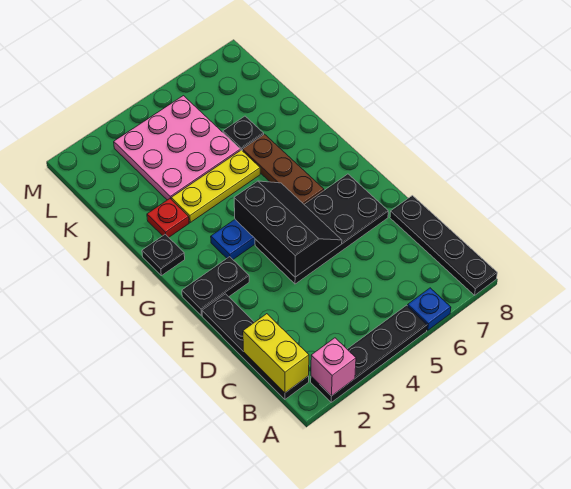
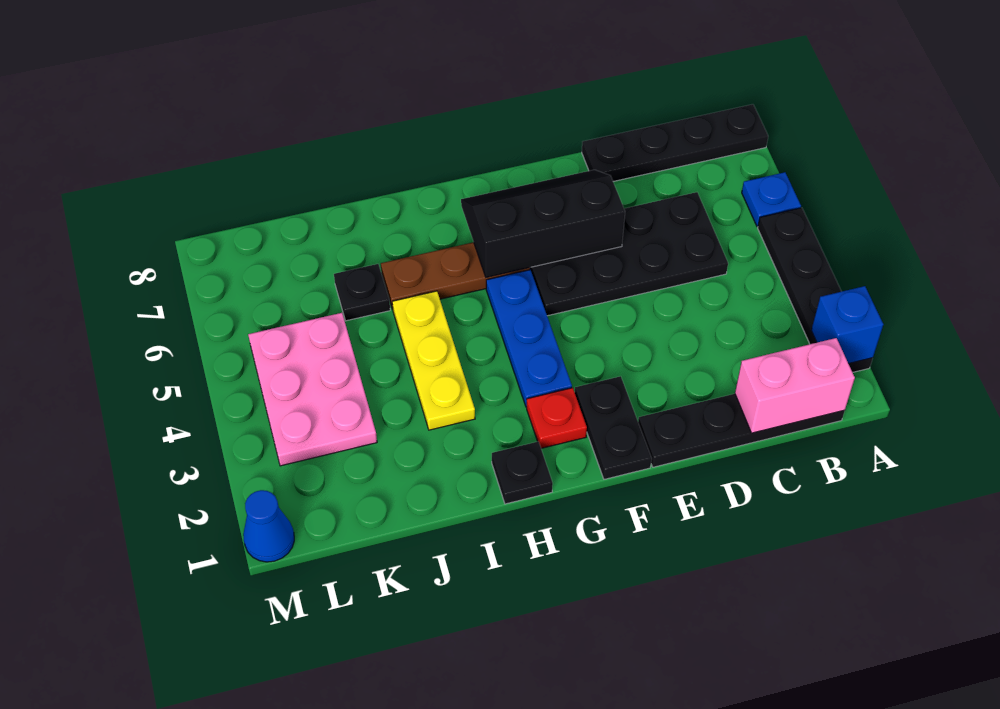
pink brick A2 level 2 -> blue brick A2 level 2
yellow brick B1:C1 level 2 -> pink brick B1:C1 level 2
black plate E4:F7 level 1 -> black plate C5:F6 level 1
black slope E4:G5 level 2 top 4 -> black slope E6:G7 level 2 top 6
red plate I2 level 1 -> red plate G2 level 1
pink plate J3:L5 level 1 -> pink plate K3:L5 level 1
none -> blue cone M1 level 1

